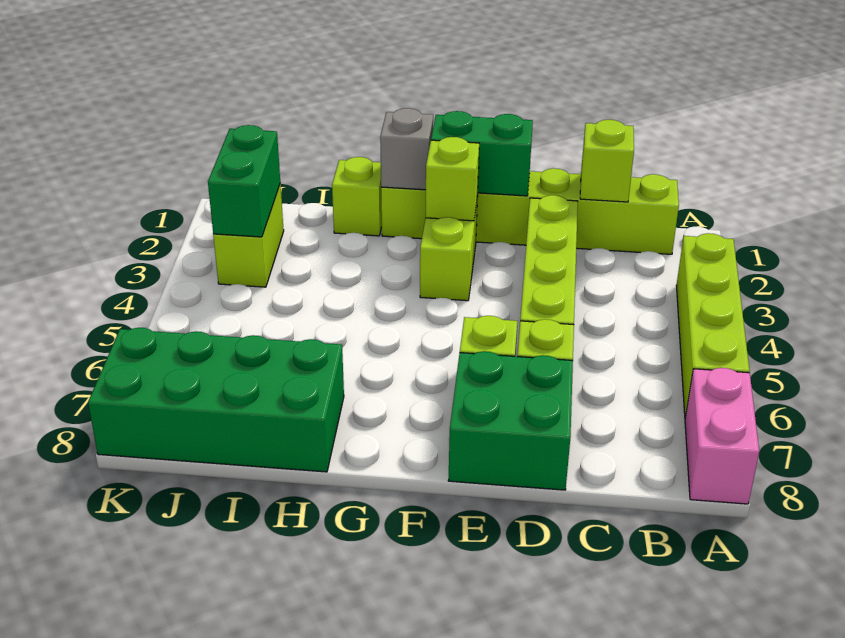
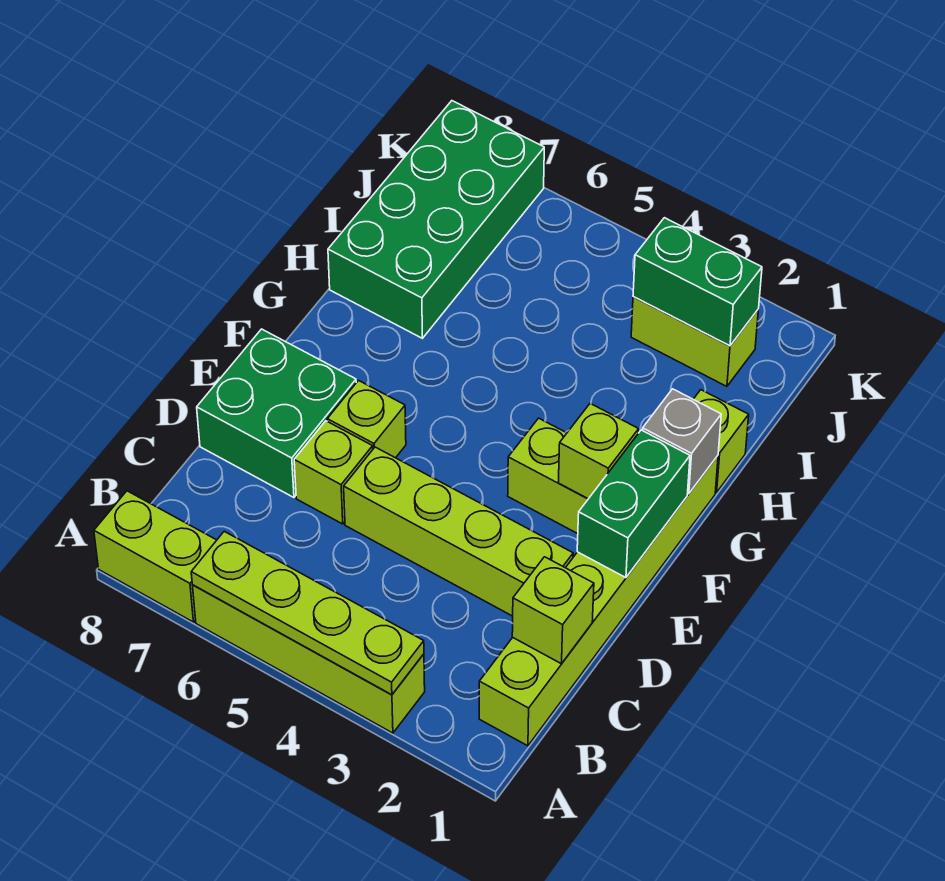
none -> lime plate A3:A6 level 2
pink brick A7:A8 level 1 -> lime brick A7:A8 level 1

